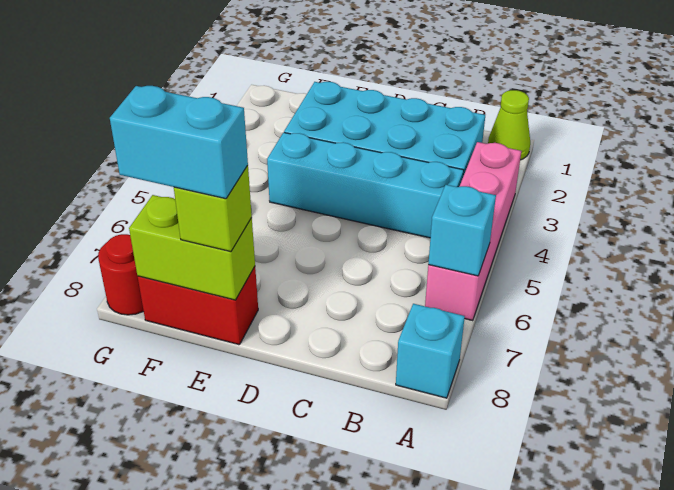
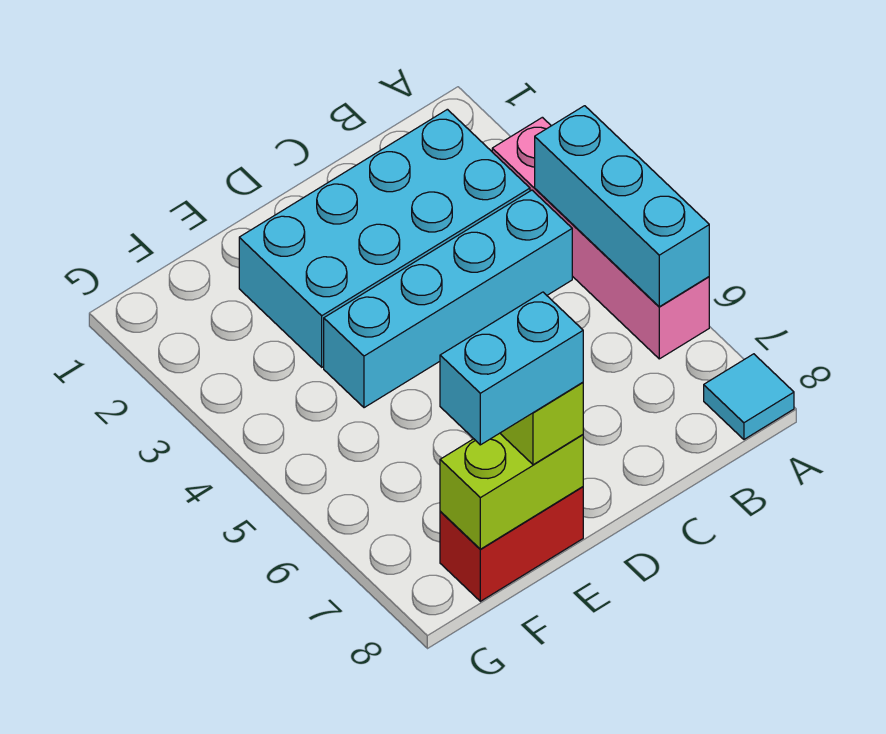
lime cone A1 level 1 -> none
cyan brick A6 level 2 -> cyan brick A4:A6 level 2
cyan brick A8 level 1 -> cyan tile A8 level 1
red round brick G8 level 1 -> none

